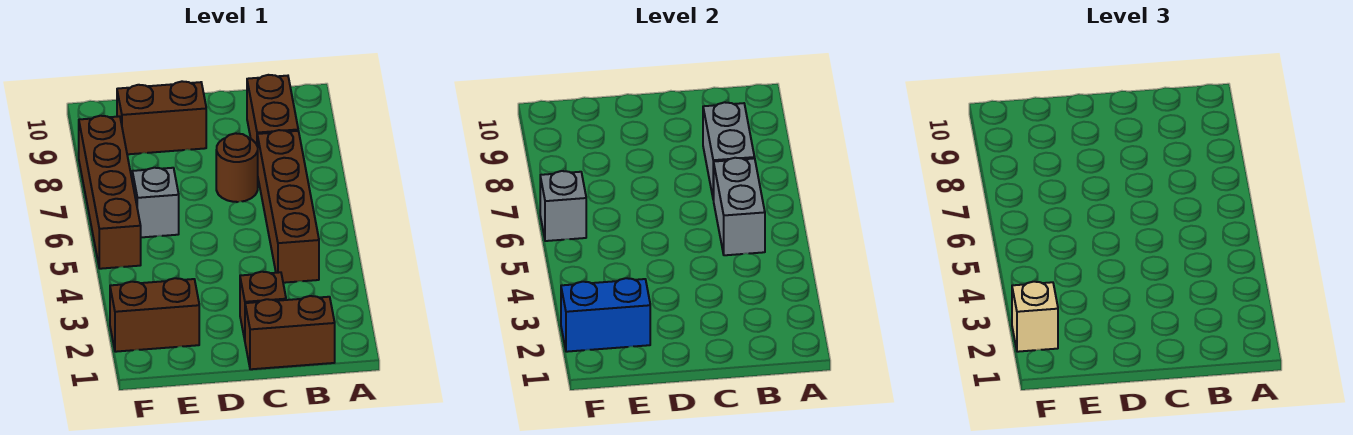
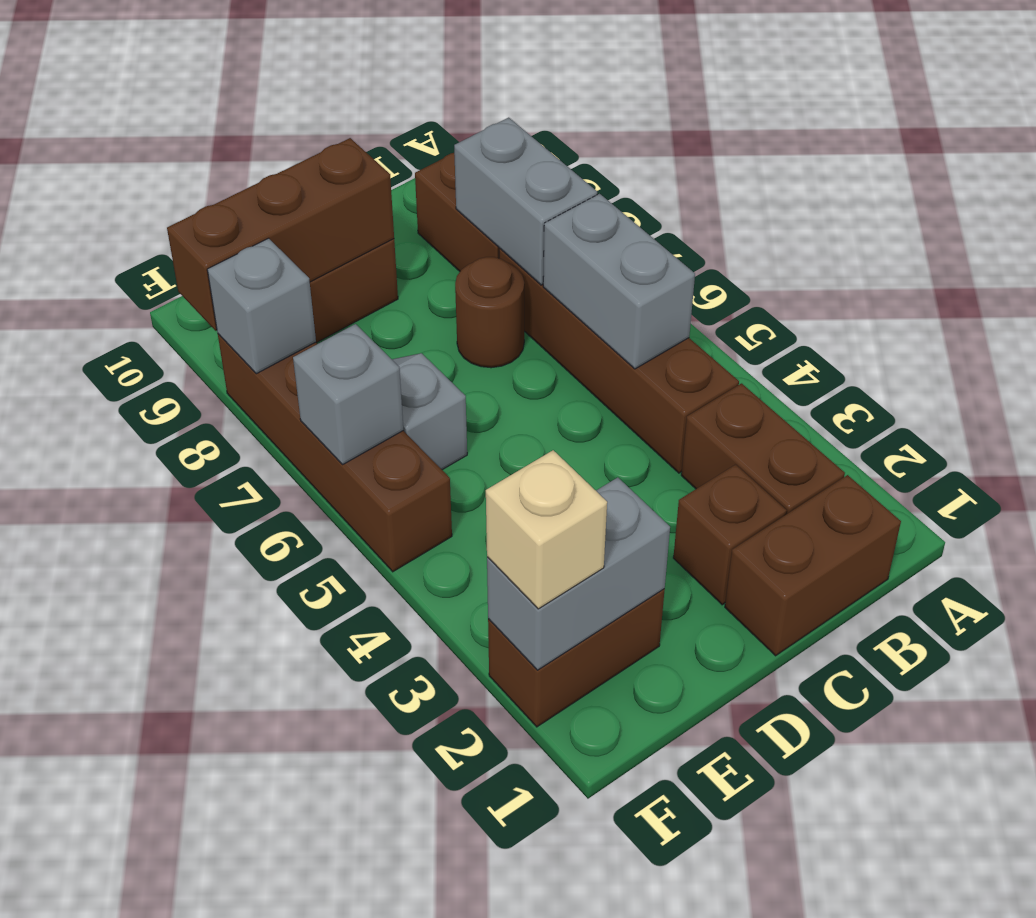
none -> brown brick B2:B3 level 1
none -> brown brick D9:F9 level 2
blue brick E2:F2 level 2 -> grey brick E2:F2 level 2
none -> grey brick F8 level 2

